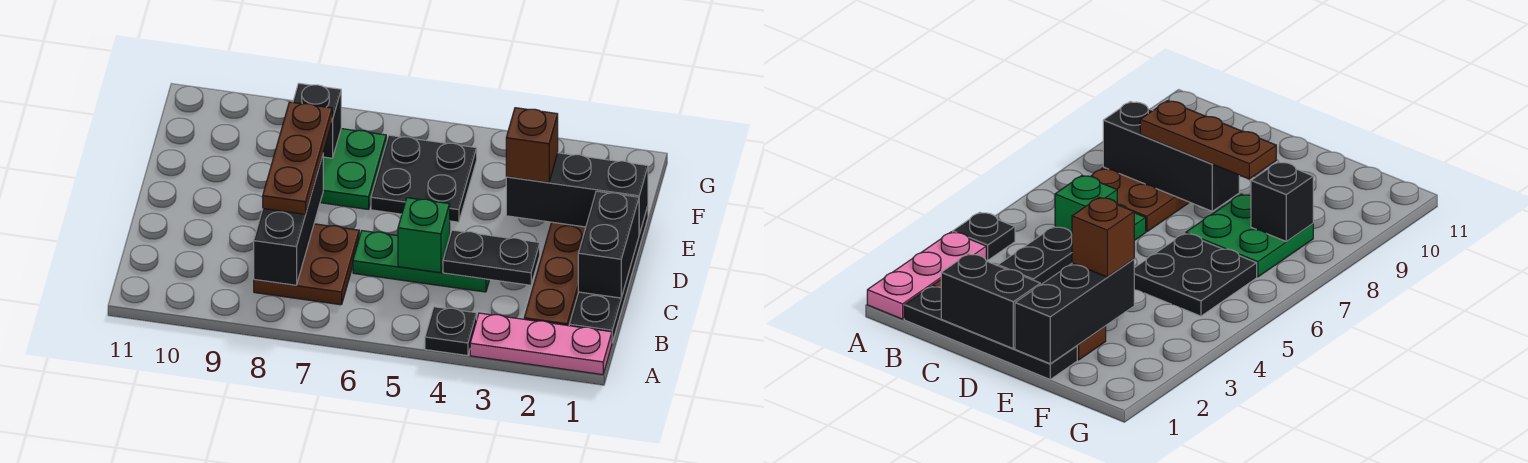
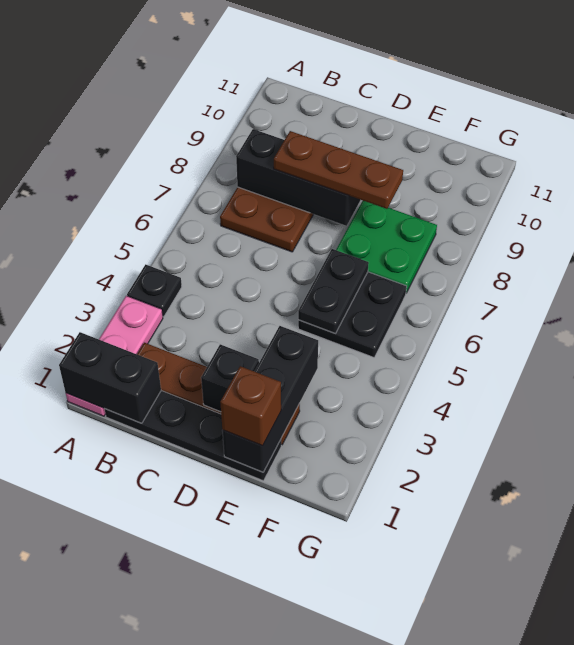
black brick C1:D1 level 2 -> black brick A1:B1 level 2
black plate C3:C4 level 2 -> black plate E5:E6 level 2
green plate C4:C6 level 1 -> none
green brick C5 level 2 -> none
brown brick E3 level 3 -> brown brick E1 level 3
black brick F8 level 2 -> black brick D2 level 2

